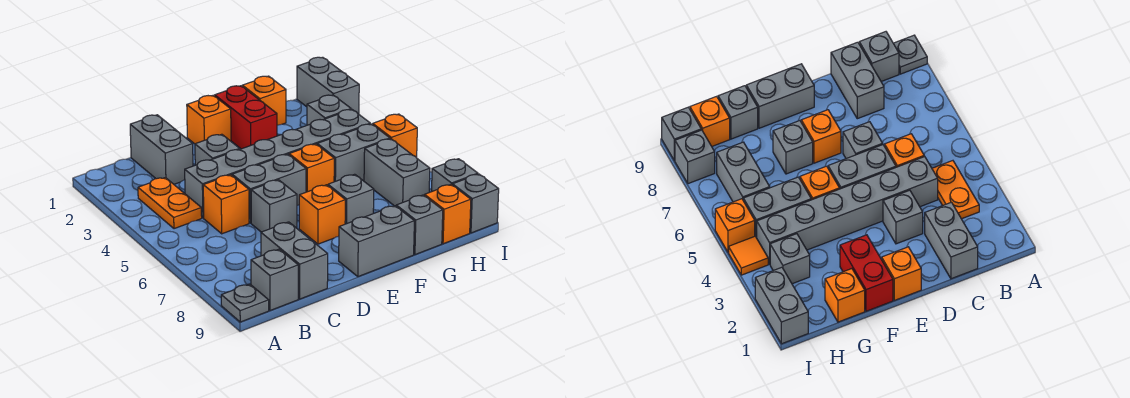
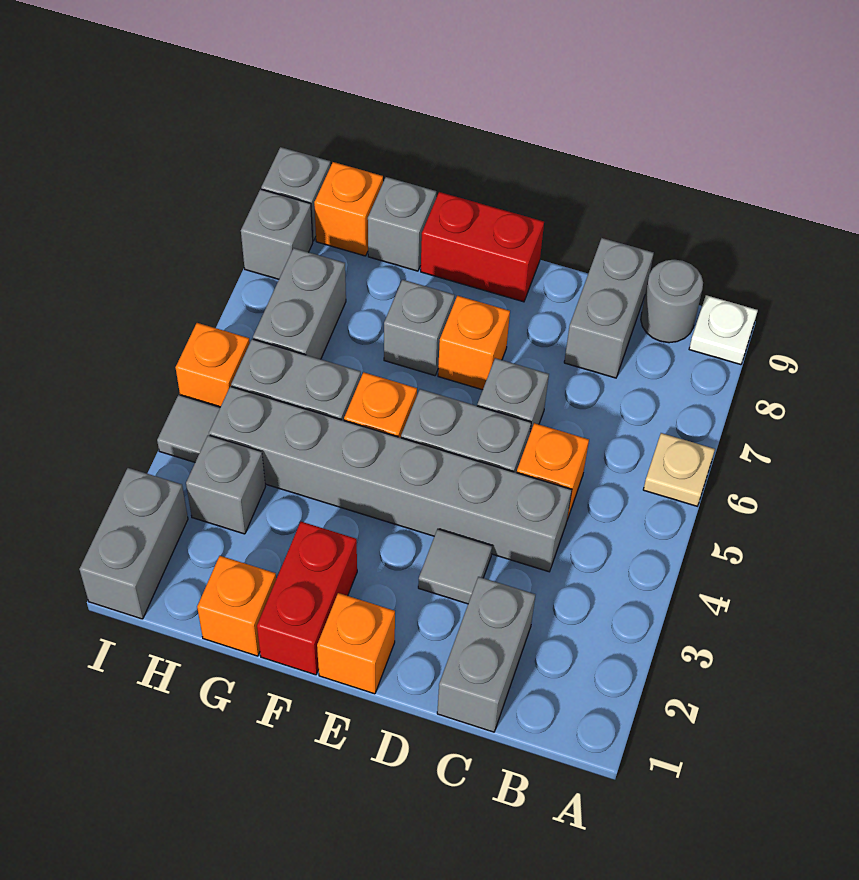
none -> tan plate A6 level 1
grey plate A9 level 1 -> white plate A9 level 1
orange plate B3:B4 level 1 -> none
grey brick B9 level 1 -> grey round brick B9 level 1
grey brick D3 level 1 -> grey tile D3 level 1
grey brick E9:F9 level 1 -> red brick E9:F9 level 1
orange tile I4 level 1 -> grey tile I4 level 1

